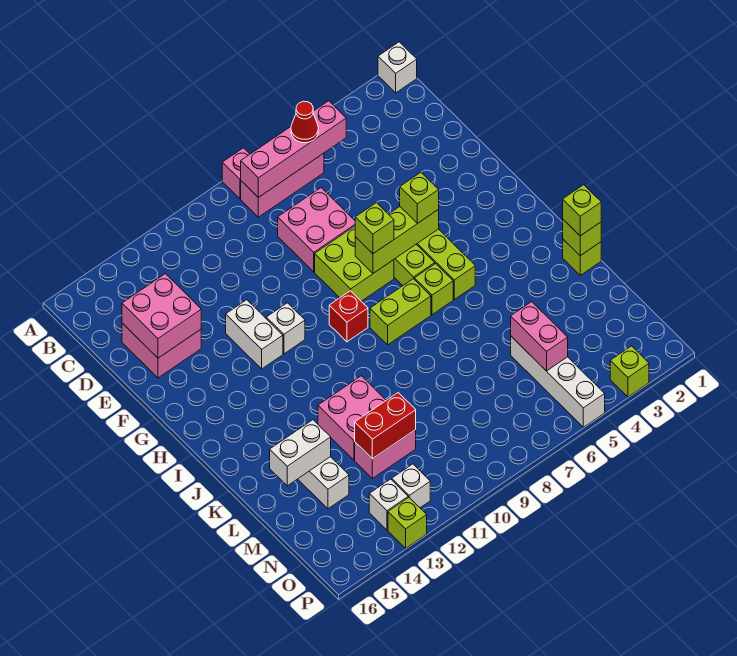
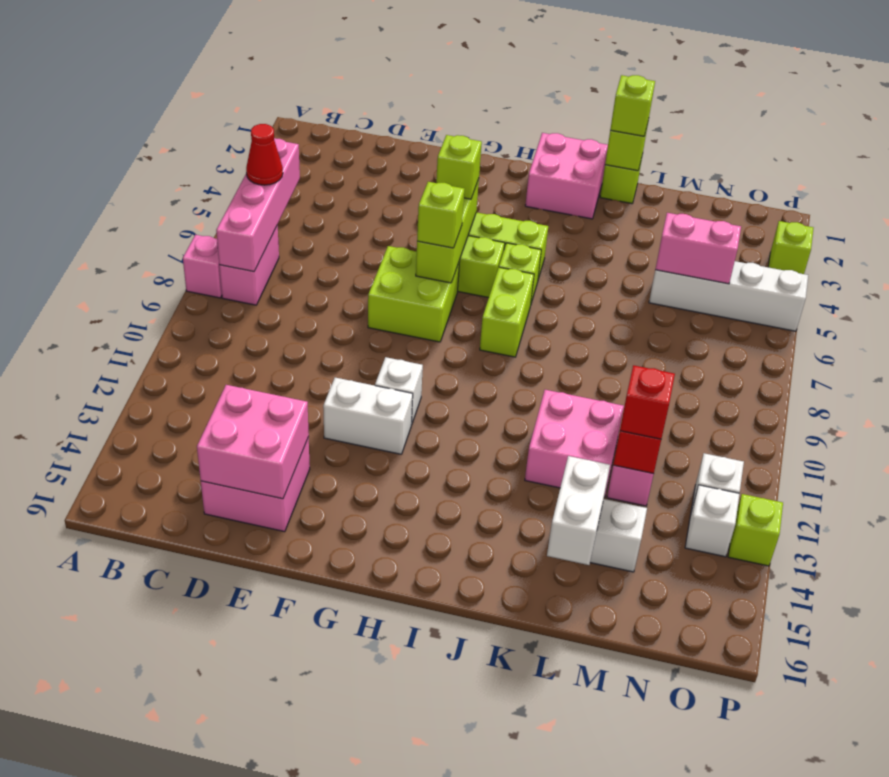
white brick A1 level 1 -> none
pink brick B6:B8 level 1 -> pink brick B7:B8 level 1
pink brick D7:E8 level 1 -> pink brick I1:J2 level 1
red brick H9 level 1 -> red brick M12 level 3

